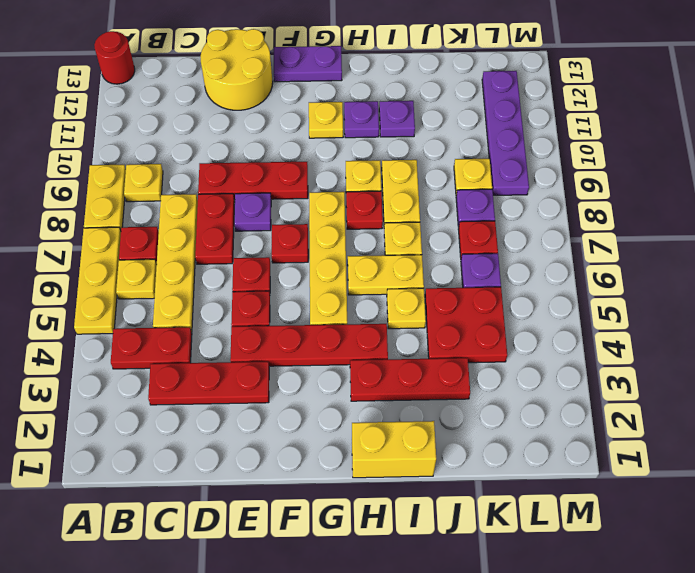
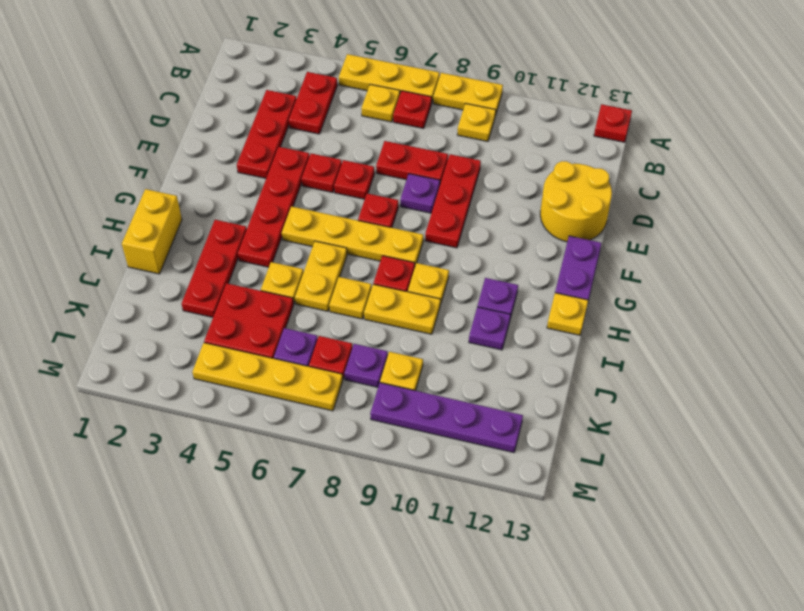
red round brick A13 level 1 -> red plate A13 level 1
yellow plate C5:C8 level 1 -> yellow plate L4:L7 level 1
yellow plate G11 level 1 -> yellow plate H13 level 1

